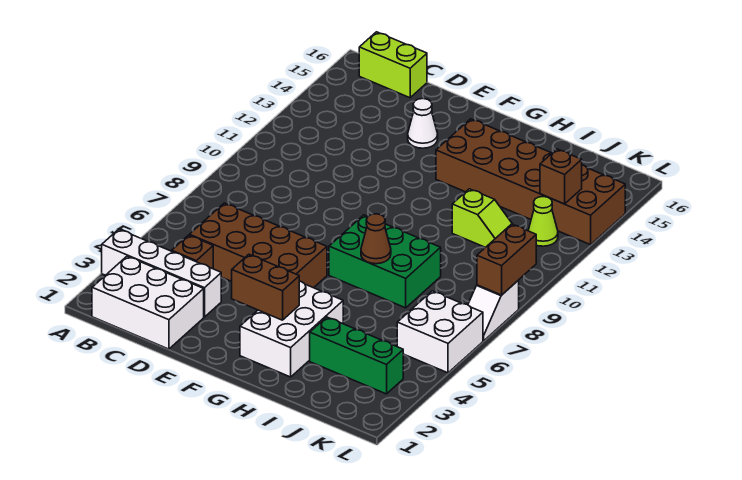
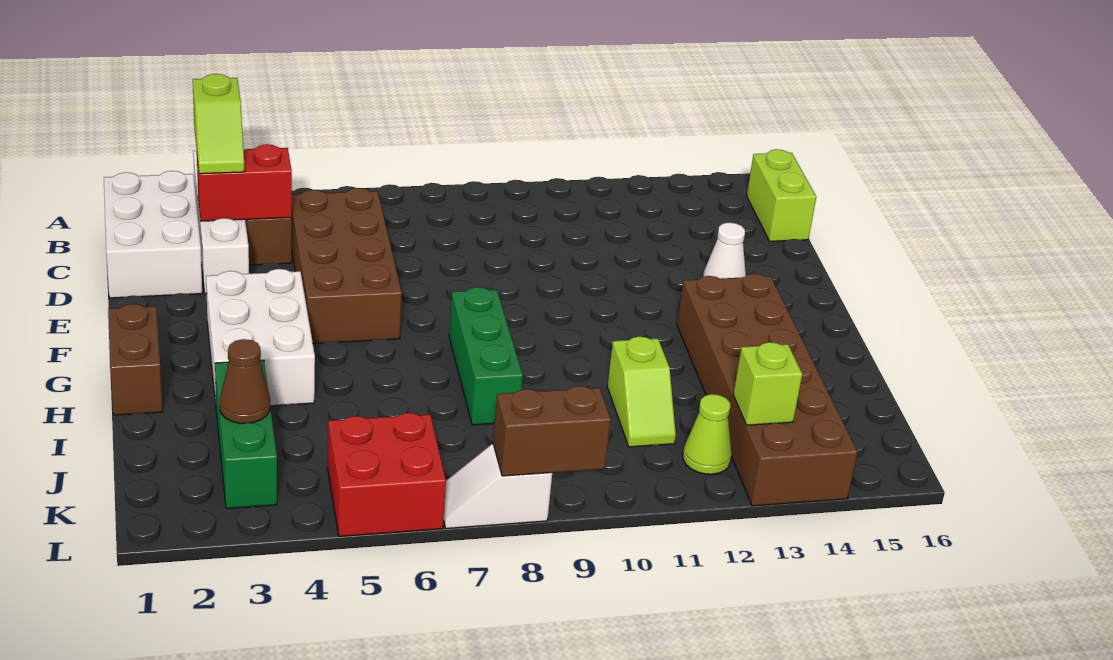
none -> lime slope B3:C3 level 3 top B
none -> red brick C3:C4 level 2
brown brick F3:G3 level 2 -> brown brick G1:H1 level 1
white brick G2:H4 level 1 -> white brick F3:H4 level 1
green brick G7:I8 level 1 -> green brick G8:I8 level 1
brown cone H7 level 2 -> brown cone J3 level 2
white brick K5:L6 level 1 -> red brick K5:L6 level 1
brown brick K13 level 2 -> lime brick K13 level 2

